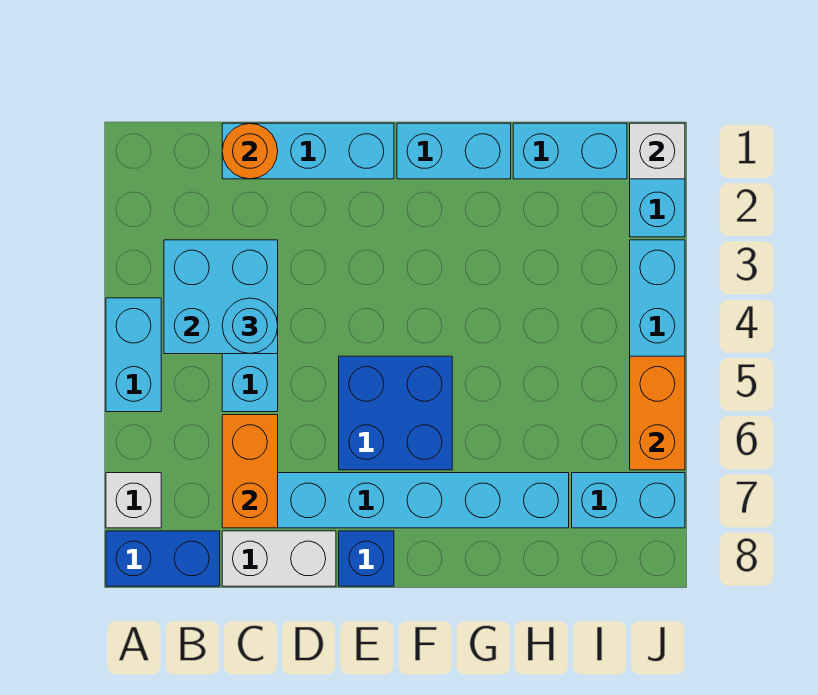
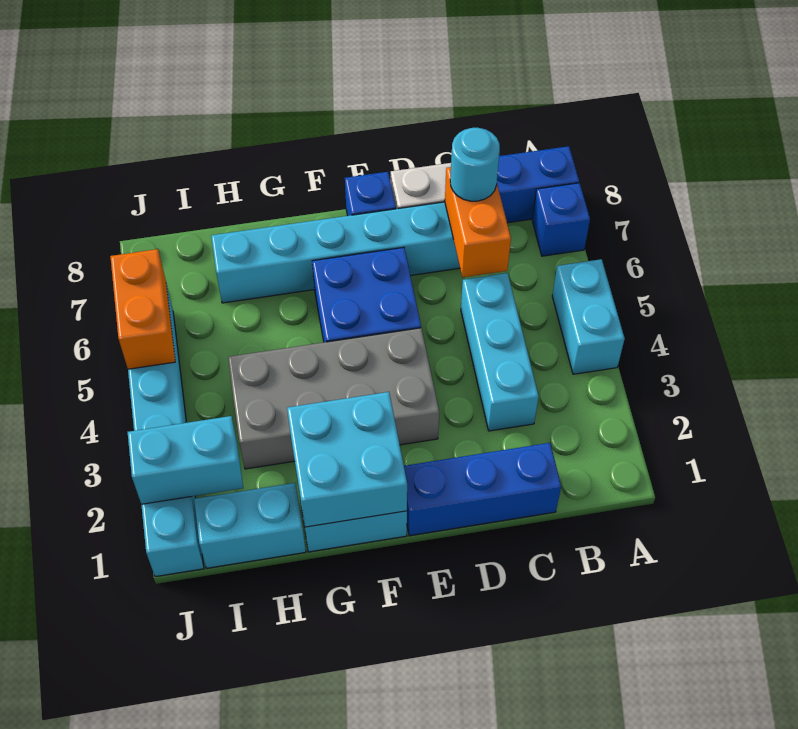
white brick A7 level 1 -> blue brick A7 level 1
cyan brick B3:C4 level 2 -> cyan brick F1:G2 level 2
cyan brick C1:E1 level 1 -> blue brick C1:E1 level 1
orange round brick C1 level 2 -> none
cyan round brick C4 level 3 -> cyan round brick C7 level 3
none -> grey brick E3:H4 level 1
cyan brick I7:J7 level 1 -> cyan brick I2:J2 level 2
white brick J1 level 2 -> none

